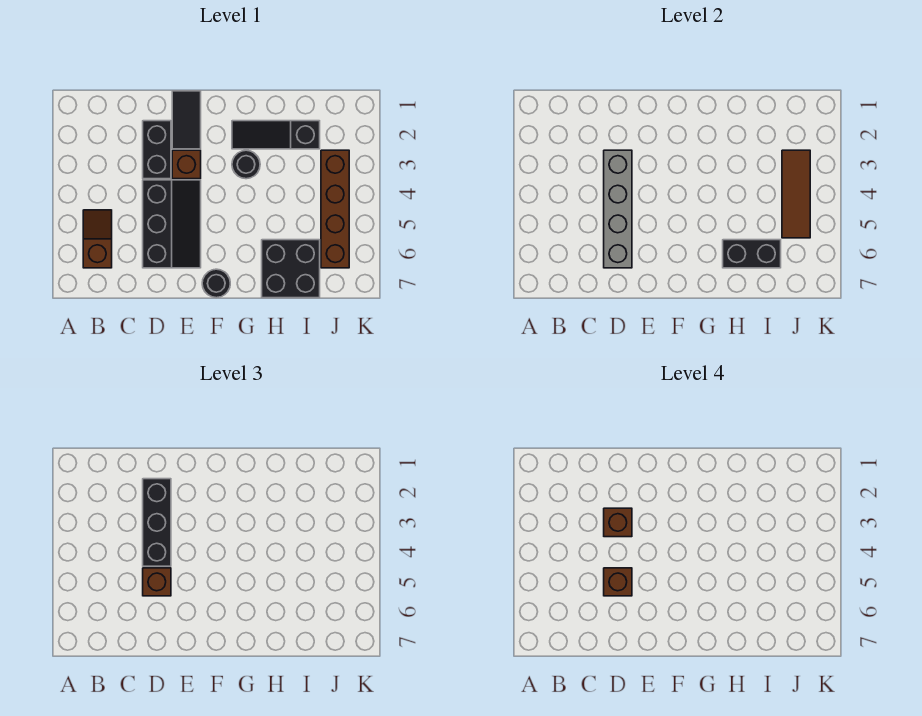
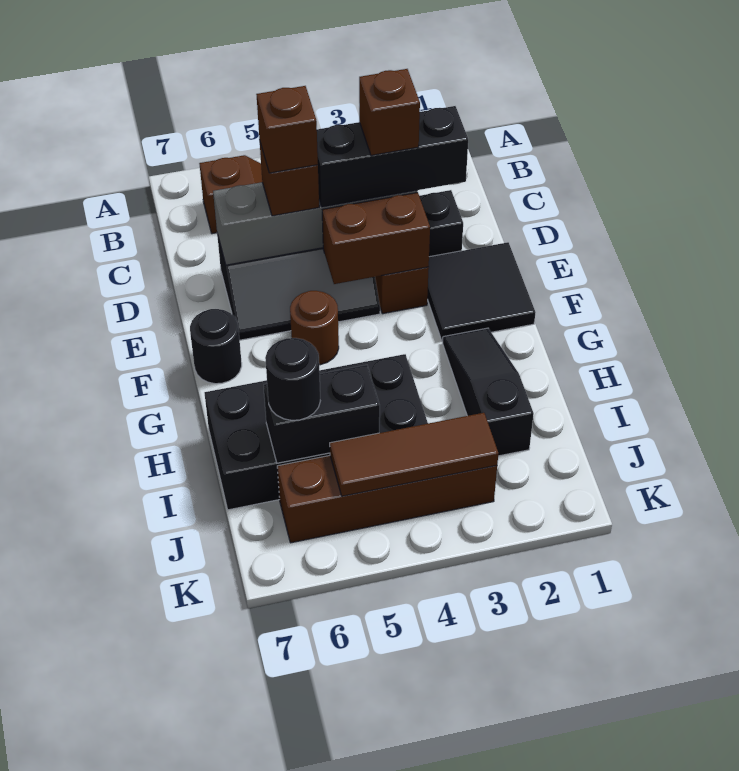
black tile E1:E2 level 1 -> black tile E1:F2 level 1
none -> brown brick E3:E4 level 2
none -> brown round brick F5 level 1
black round brick G3 level 1 -> black round brick I6 level 3
black brick H6:I7 level 1 -> black brick H4:I7 level 1
black brick H6:I6 level 2 -> black brick I5:I6 level 2

